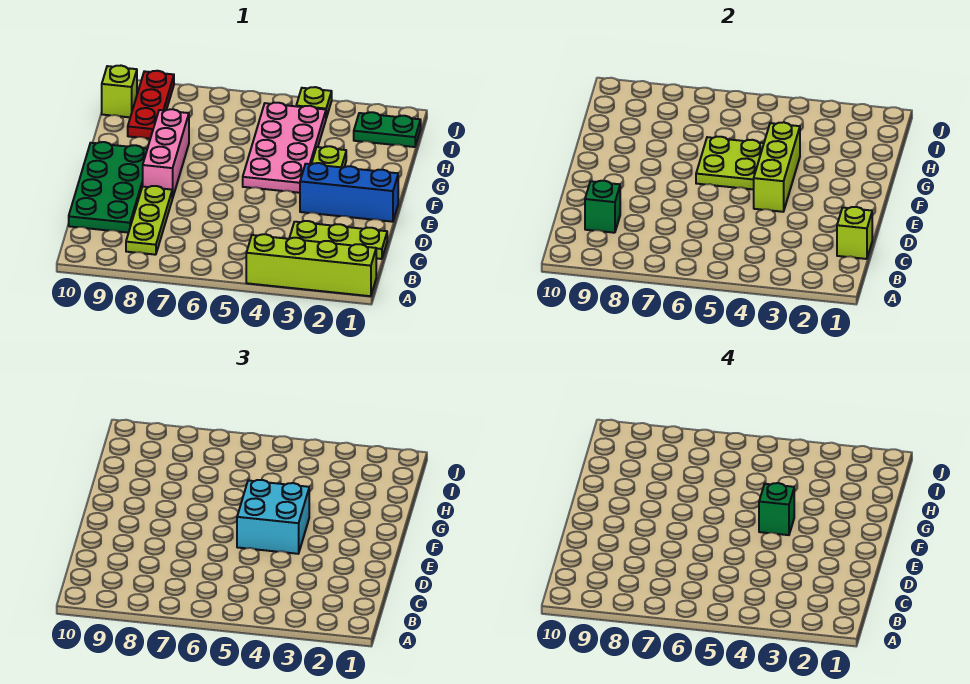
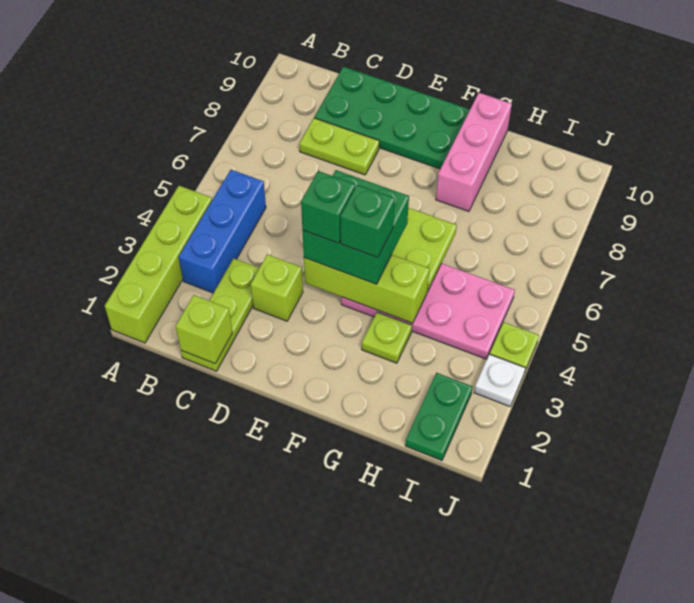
lime plate B8:D8 level 1 -> lime plate C8:D8 level 1
green brick C9 level 2 -> green brick E4 level 4
blue brick E1:E3 level 1 -> blue brick B3:B5 level 1
cyan brick E4:F5 level 3 -> green brick E4:F5 level 3
pink brick E8:G8 level 1 -> pink brick G8:G10 level 1
red plate H9:J9 level 1 -> none
lime brick I10 level 1 -> lime brick D3 level 1
none -> white plate J3 level 1

